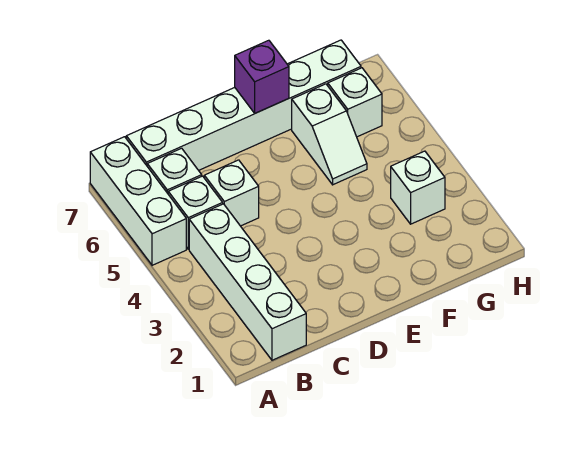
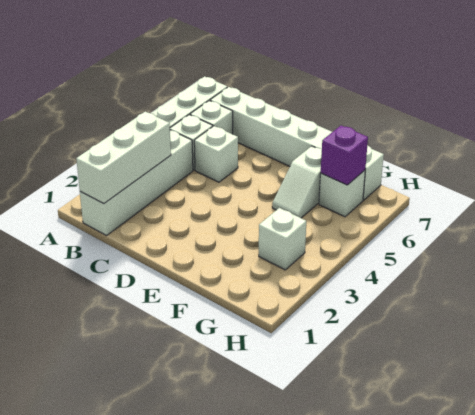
none -> white brick B1:B3 level 2
purple brick E7 level 2 -> purple brick G6 level 2

